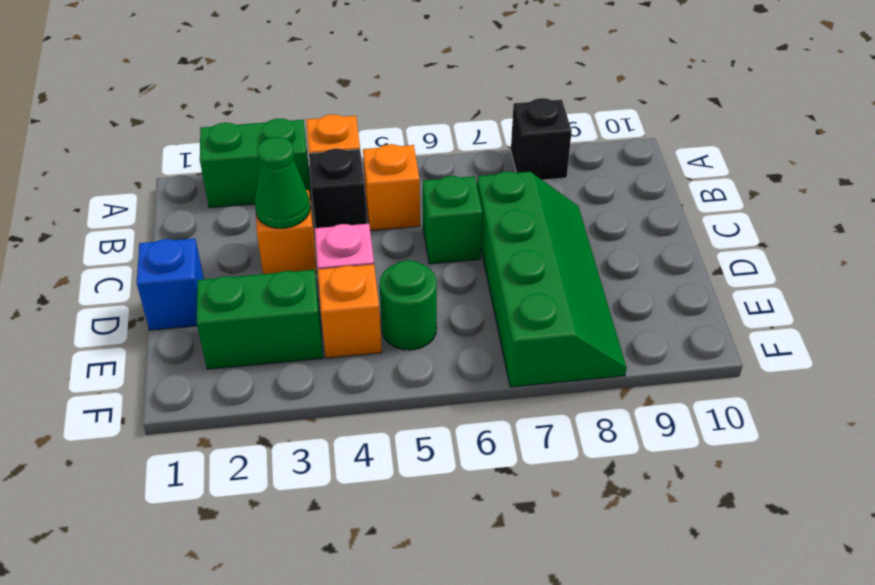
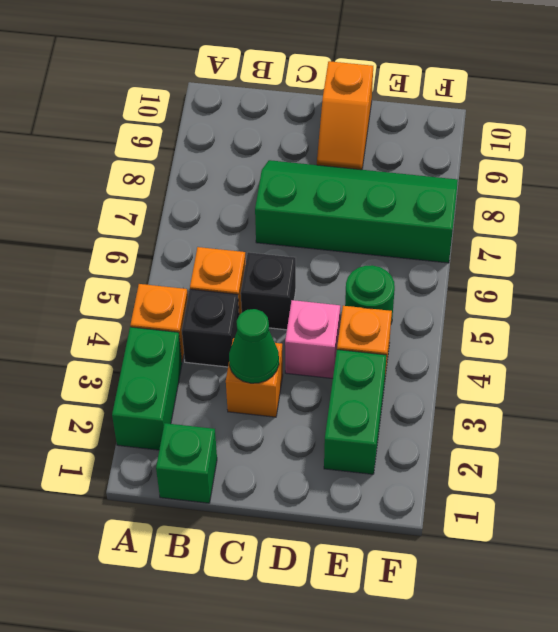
black brick A8 level 1 -> black brick C5 level 1
green brick C6 level 1 -> green brick B1 level 1
blue brick D1 level 1 -> none
none -> orange slope D9:D10 level 1 top 10

